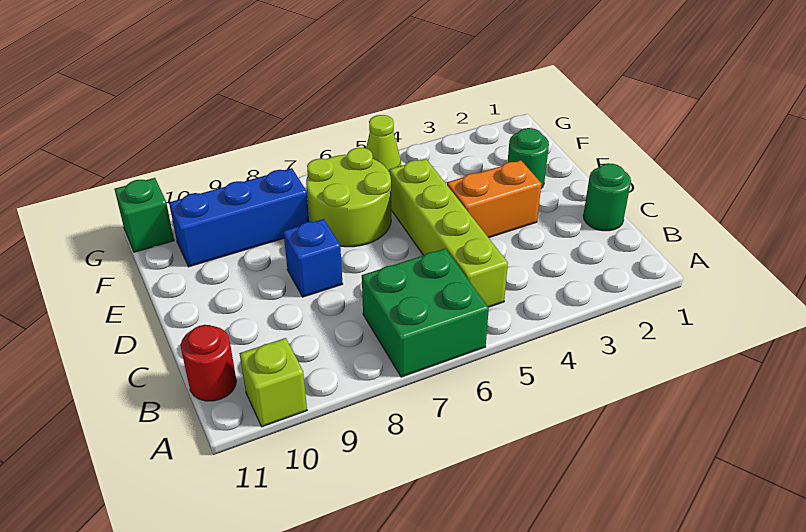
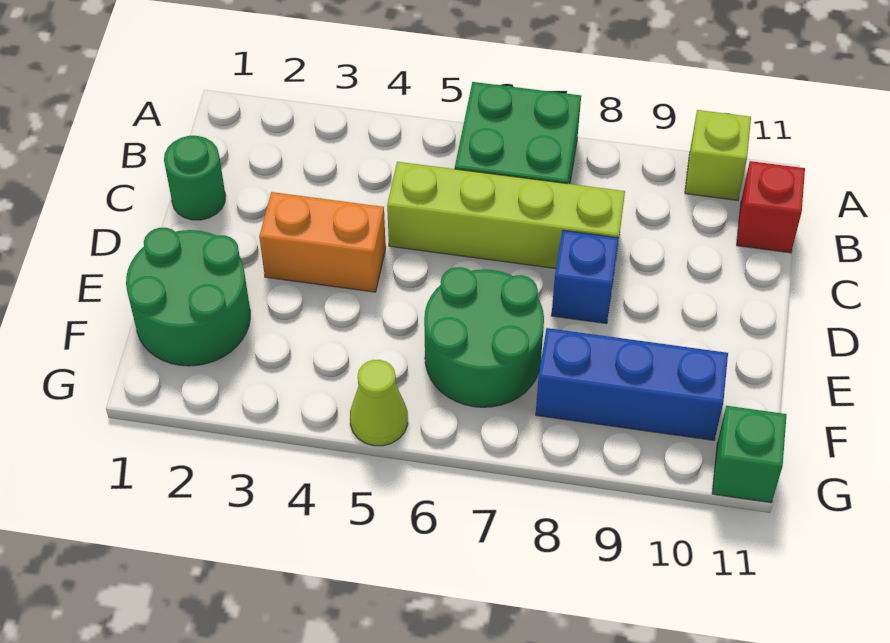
lime brick B5:E5 level 1 -> lime brick C5:C8 level 1
red round brick B11 level 1 -> red brick B11 level 1
green round brick E2 level 1 -> green round brick E1:F2 level 1
lime round brick E6:F7 level 1 -> green round brick E6:F7 level 1

